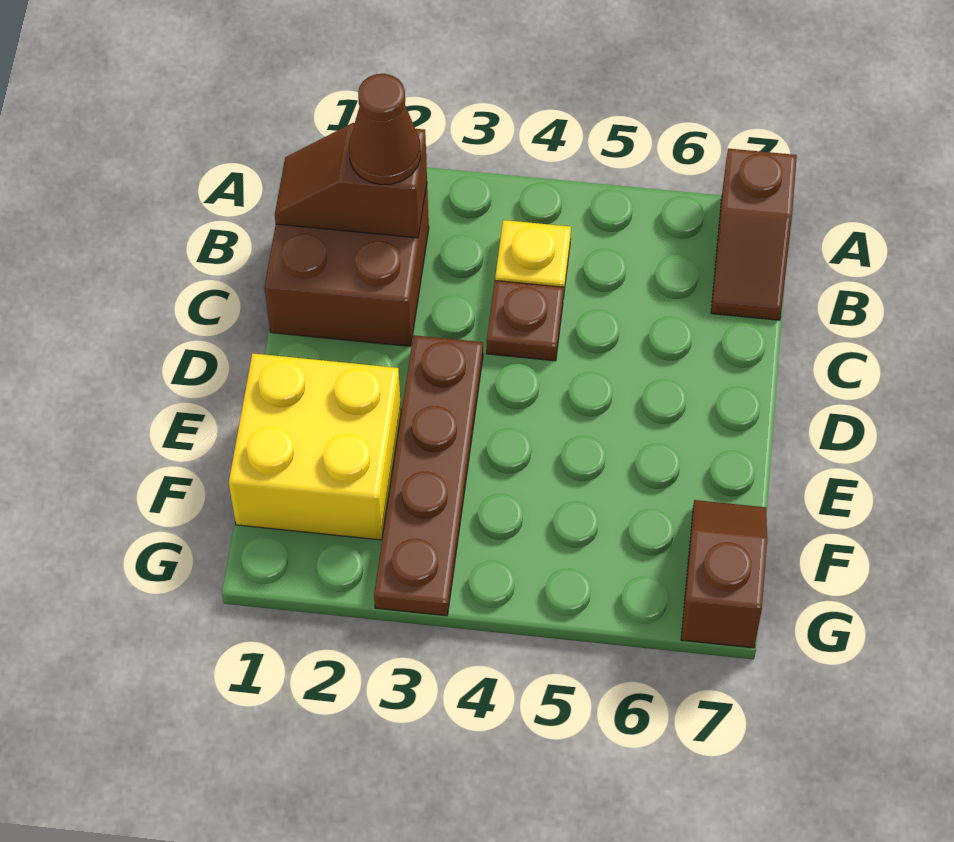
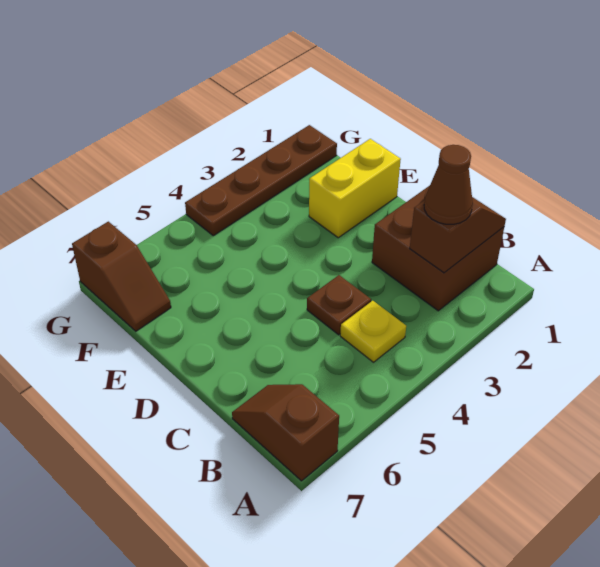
brown plate D3:G3 level 1 -> brown plate G1:G4 level 1
yellow brick E1:F2 level 1 -> yellow brick E1:E2 level 1

